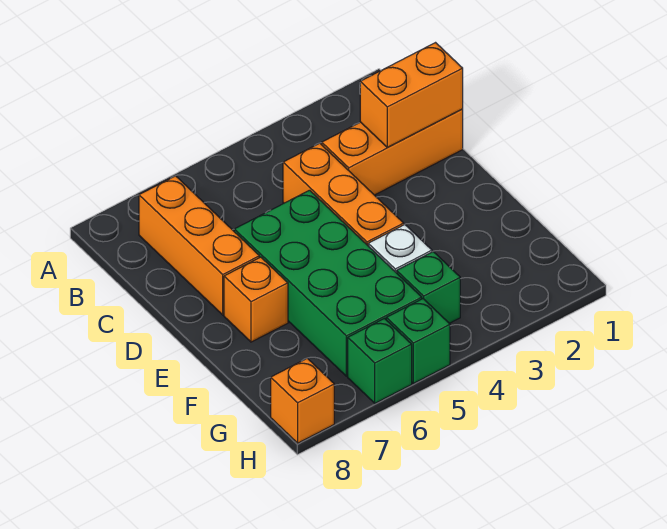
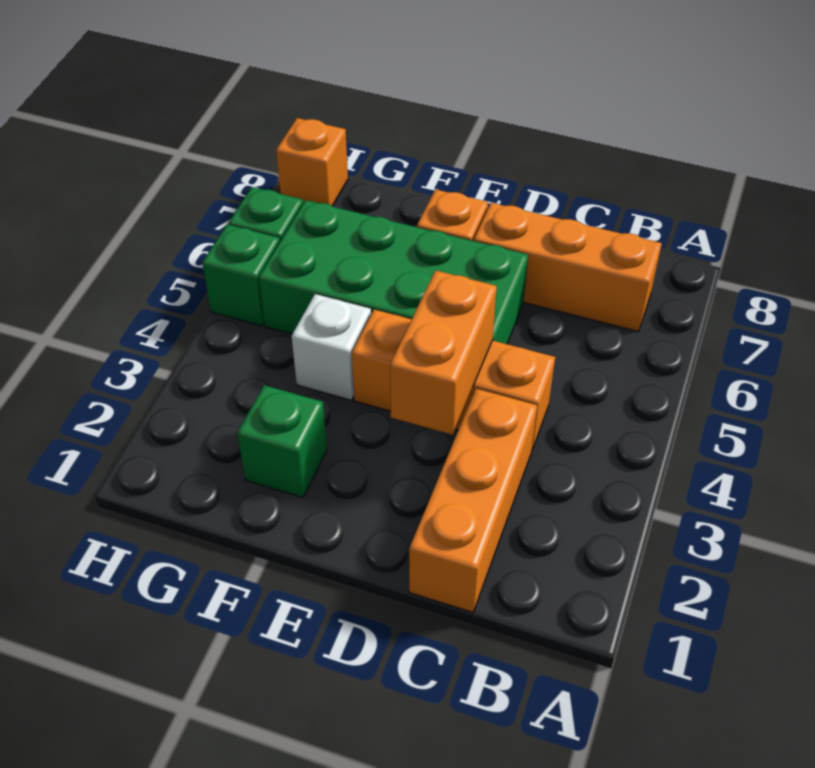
orange brick C1:C2 level 2 -> orange brick D3:D4 level 2
green brick G4 level 1 -> green brick F2 level 1

